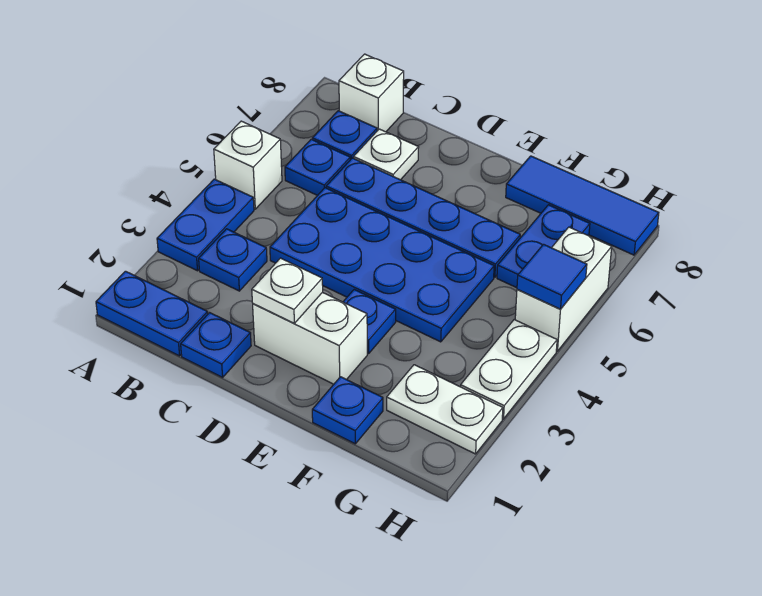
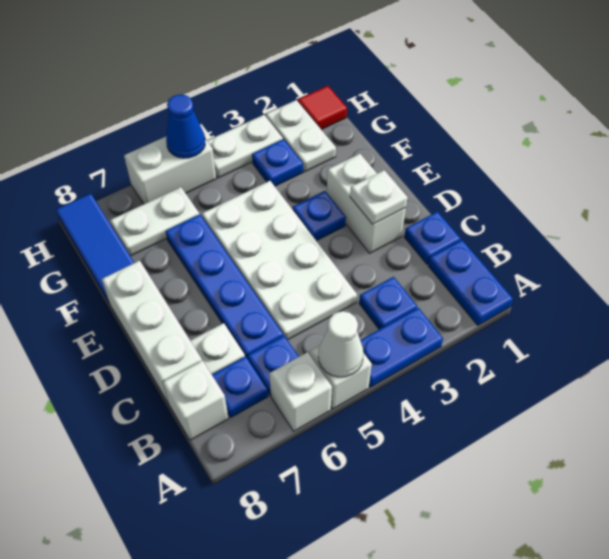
none -> white cone A5 level 2
none -> white brick A6 level 1
blue plate C4:F5 level 1 -> white plate C4:F5 level 1
none -> white brick C8:E8 level 1
blue plate F1 level 1 -> blue plate G3 level 1
blue plate G6:G7 level 1 -> white plate G6:G7 level 1
none -> red tile H1 level 1
blue tile H5 level 2 -> blue cone H5 level 2

